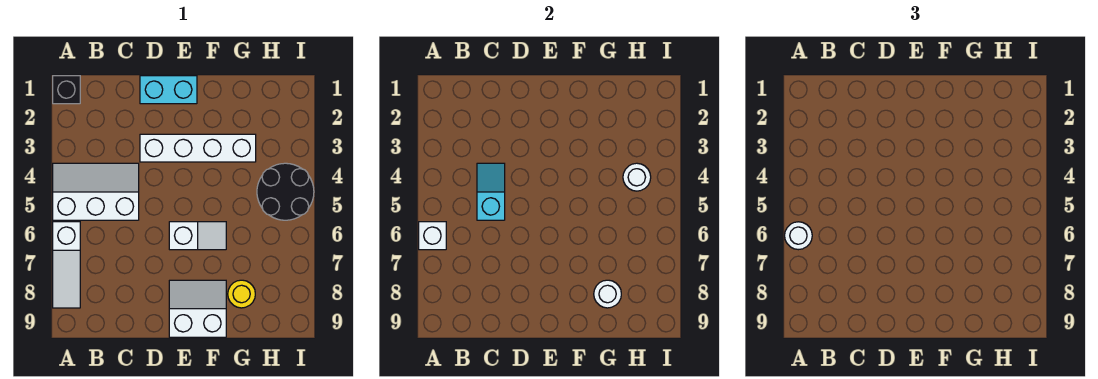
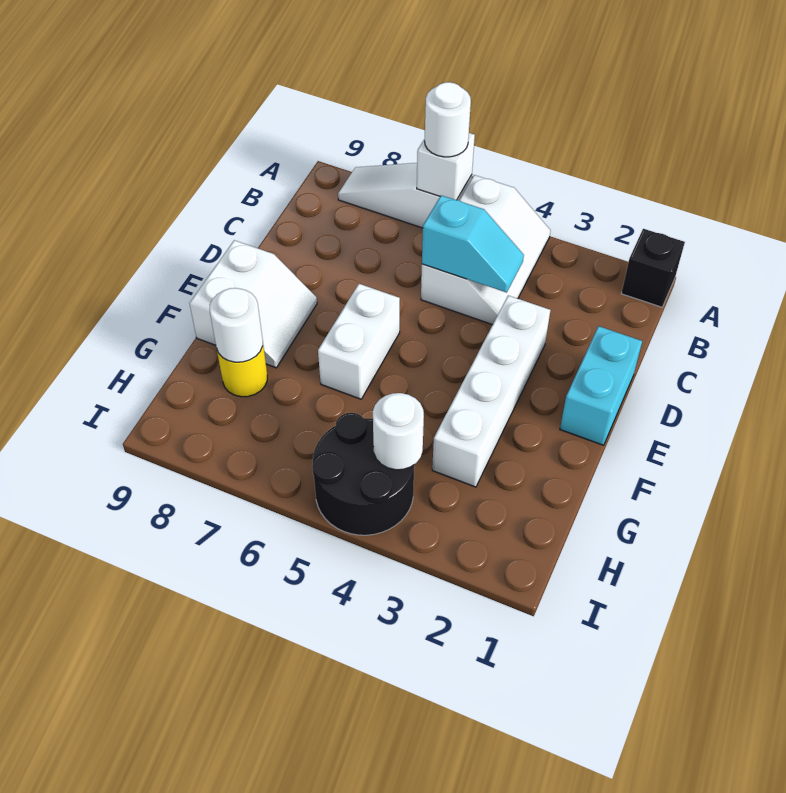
white slope E6:F6 level 1 top E -> white brick E6:F6 level 1

